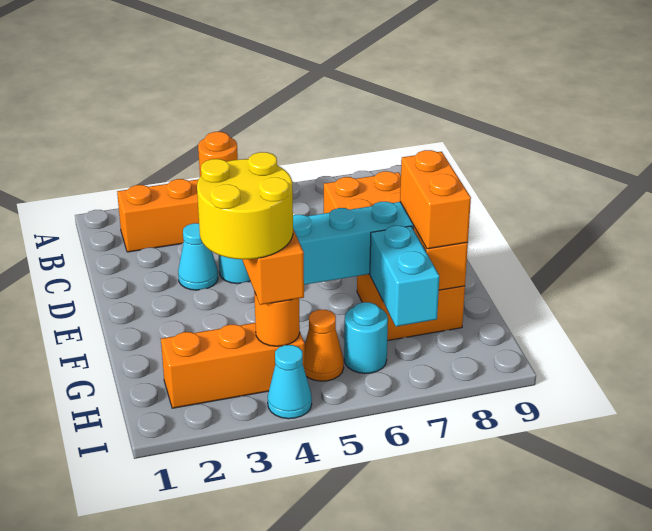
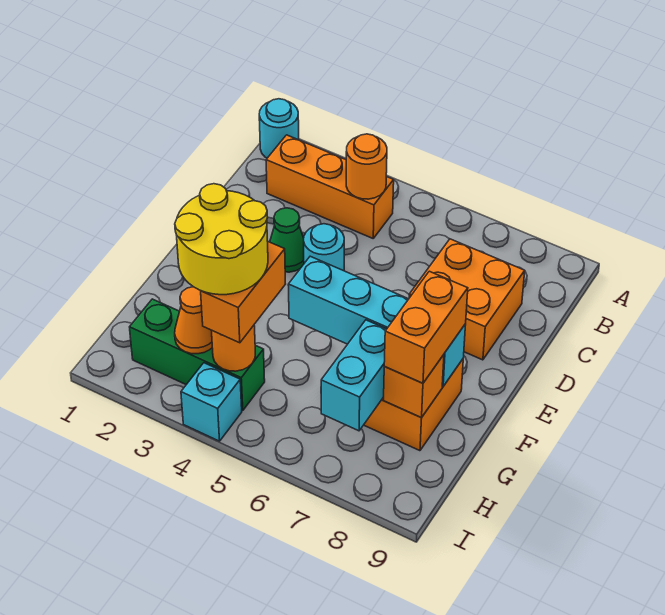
cyan cone D3 level 1 -> green cone D3 level 1
orange brick H2:H4 level 1 -> green brick H2:H4 level 1
orange cone H5 level 1 -> orange cone H3 level 2
cyan round brick H6 level 1 -> cyan round brick A1 level 1
cyan cone I4 level 1 -> cyan brick I4 level 1

